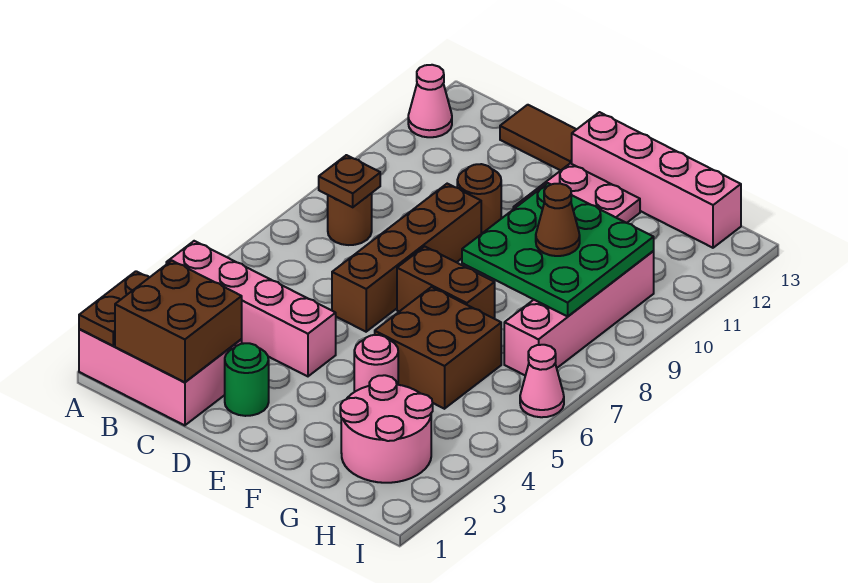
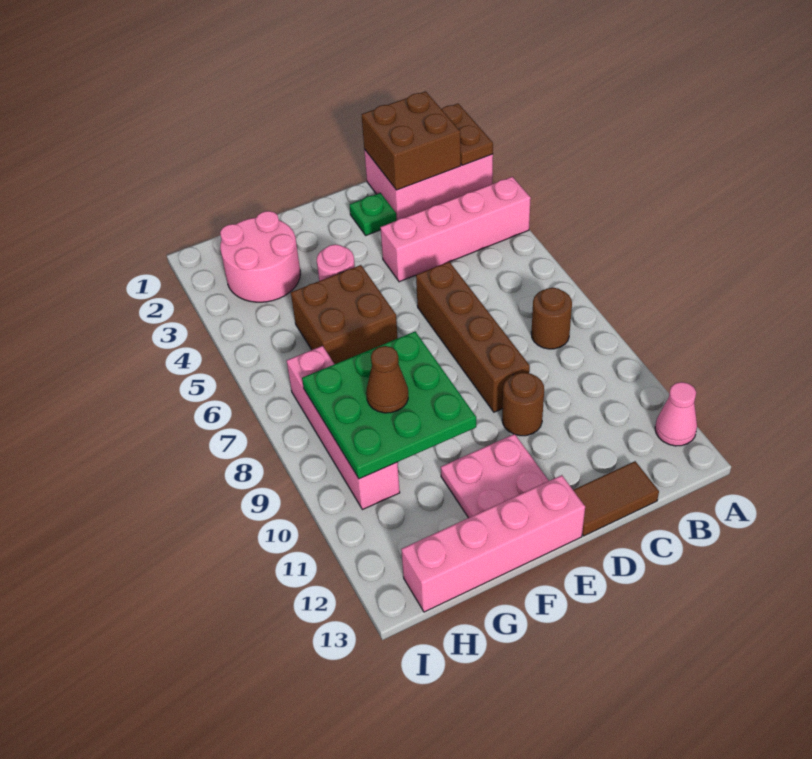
brown plate B8 level 2 -> none
green round brick D2 level 1 -> green plate D2 level 1
brown brick E7:F7 level 1 -> none
pink cone I6 level 1 -> none

